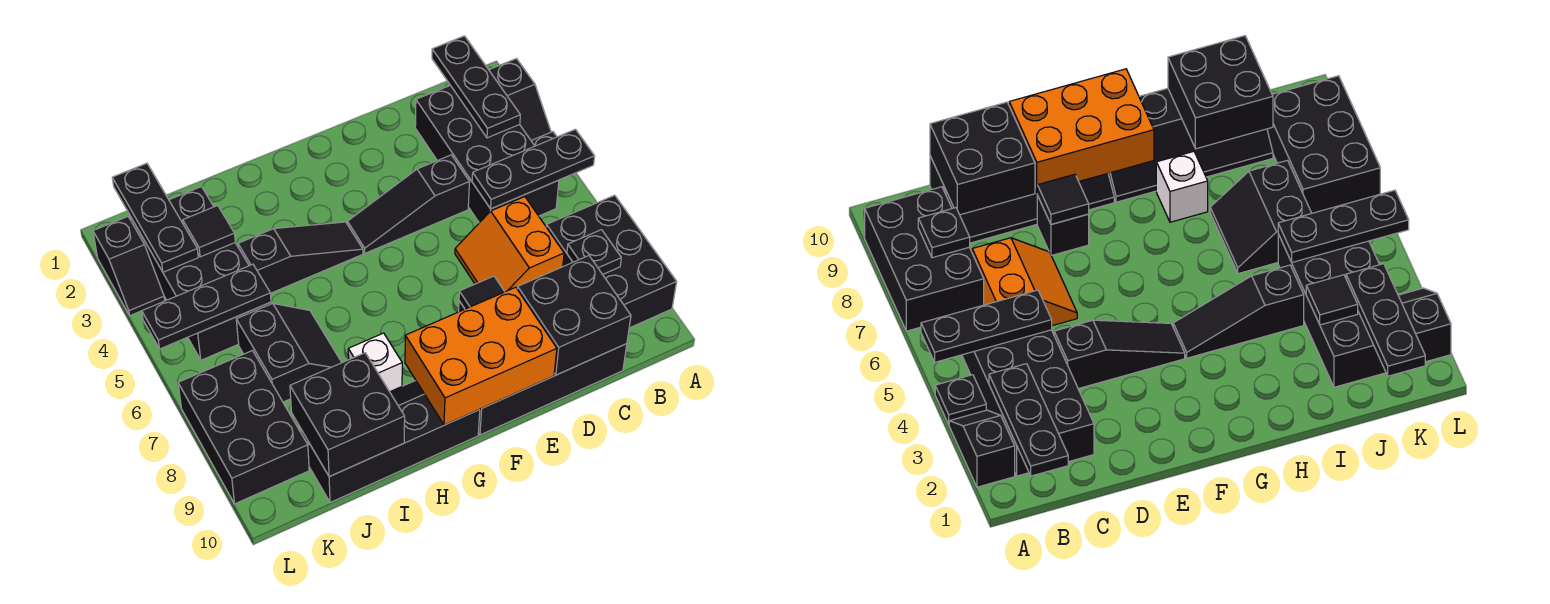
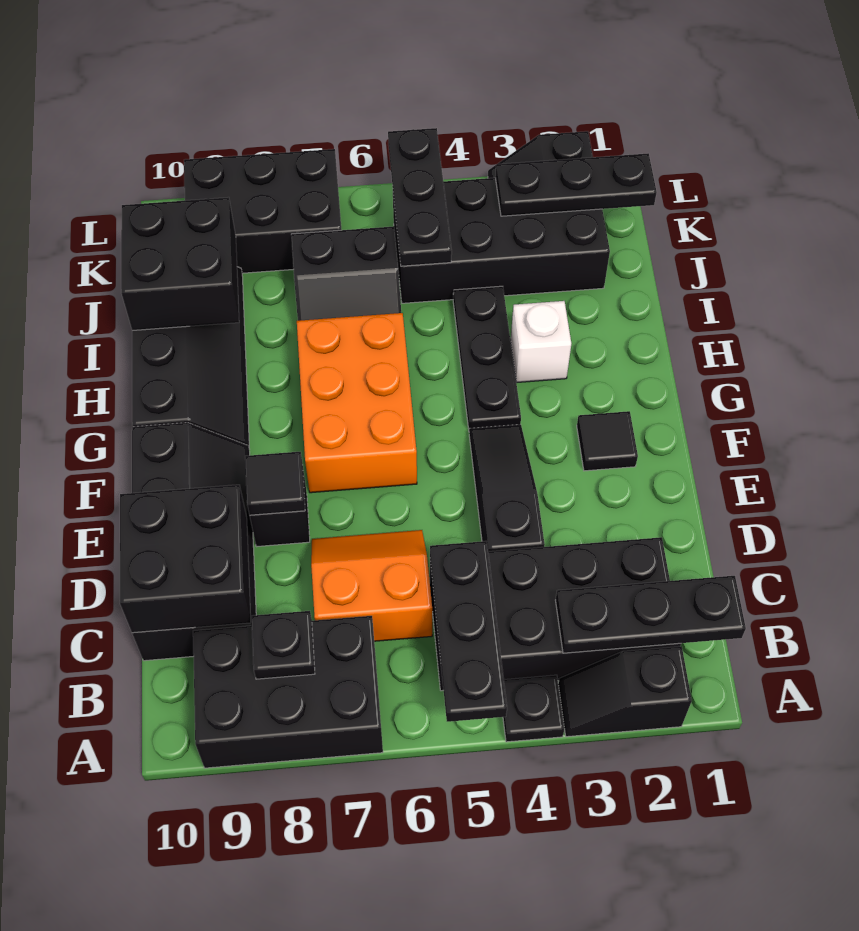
orange brick E9:G10 level 2 -> orange brick F6:H7 level 1
black slope G4:I4 level 1 top I -> black plate G4:I4 level 1
white brick H8 level 1 -> white brick H3 level 1
black tile J3 level 2 -> black tile F2 level 1

